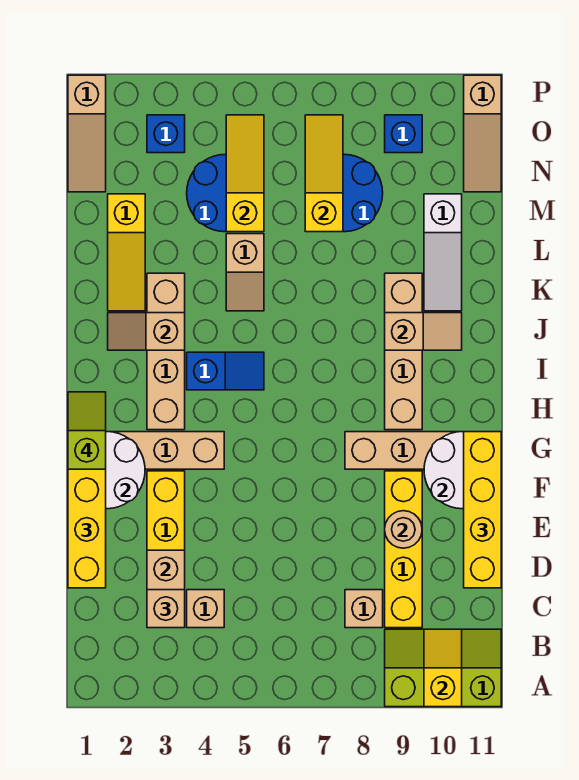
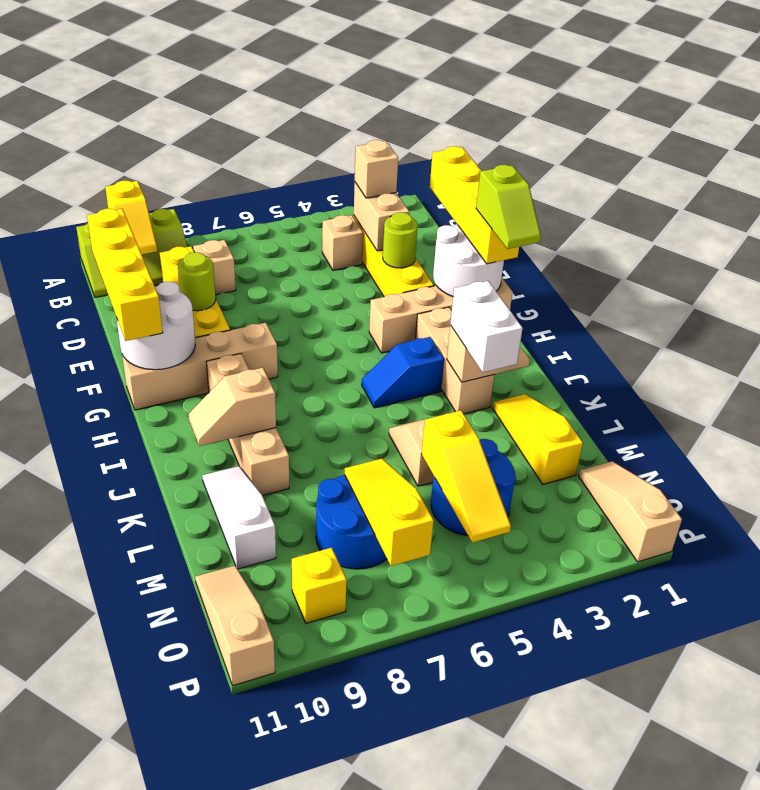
none -> lime round brick E3 level 2
tan round brick E9 level 2 -> lime round brick E9 level 2
tan brick H3:K3 level 1 -> tan brick H3:J3 level 1
none -> white brick J3:K3 level 3
yellow slope M7:O7 level 2 top M -> yellow slope M7:O7 level 2 top O
blue brick O3 level 1 -> none
blue brick O9 level 1 -> yellow brick O9 level 1

